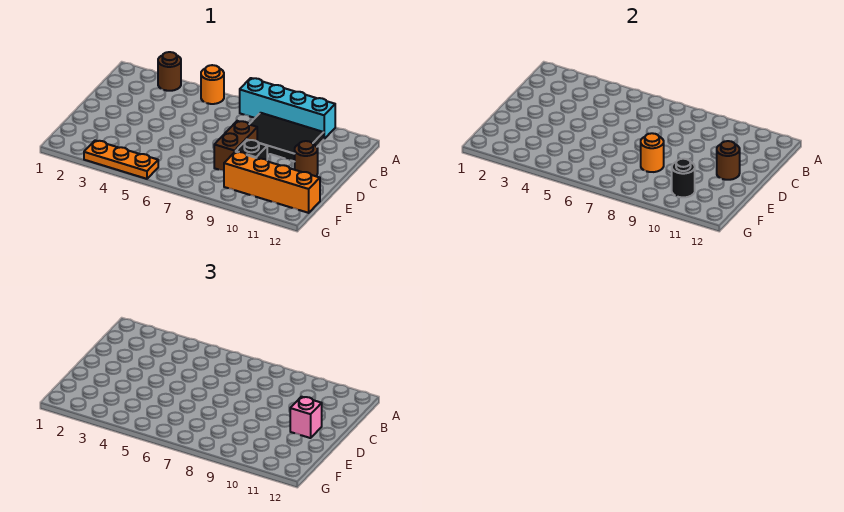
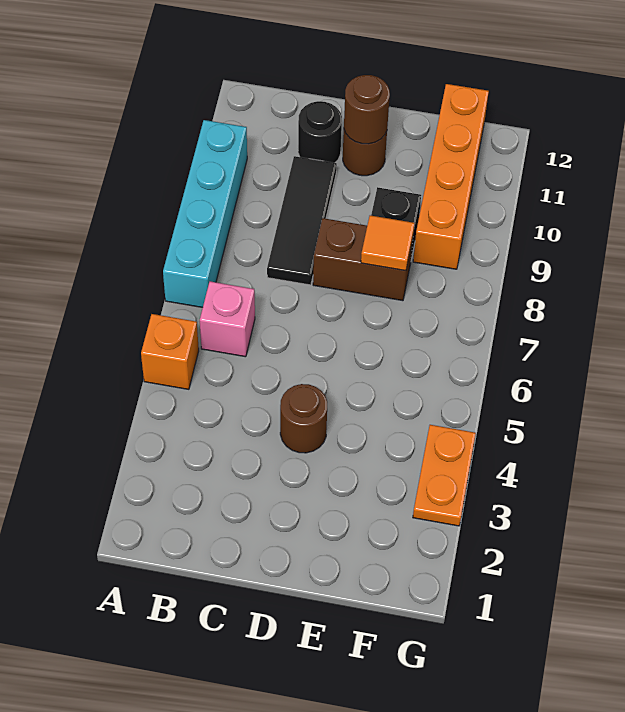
brown round brick A3 level 1 -> brown round brick D4 level 1
orange round brick A5 level 1 -> orange brick A5 level 1
black tile B8:C10 level 1 -> black tile C8:C10 level 1
pink brick D11 level 3 -> pink brick B6 level 1
orange round brick E8 level 2 -> orange tile E8 level 2
black round brick F10 level 2 -> black round brick C11 level 1
orange plate G3:G5 level 1 -> orange plate G3:G4 level 1

